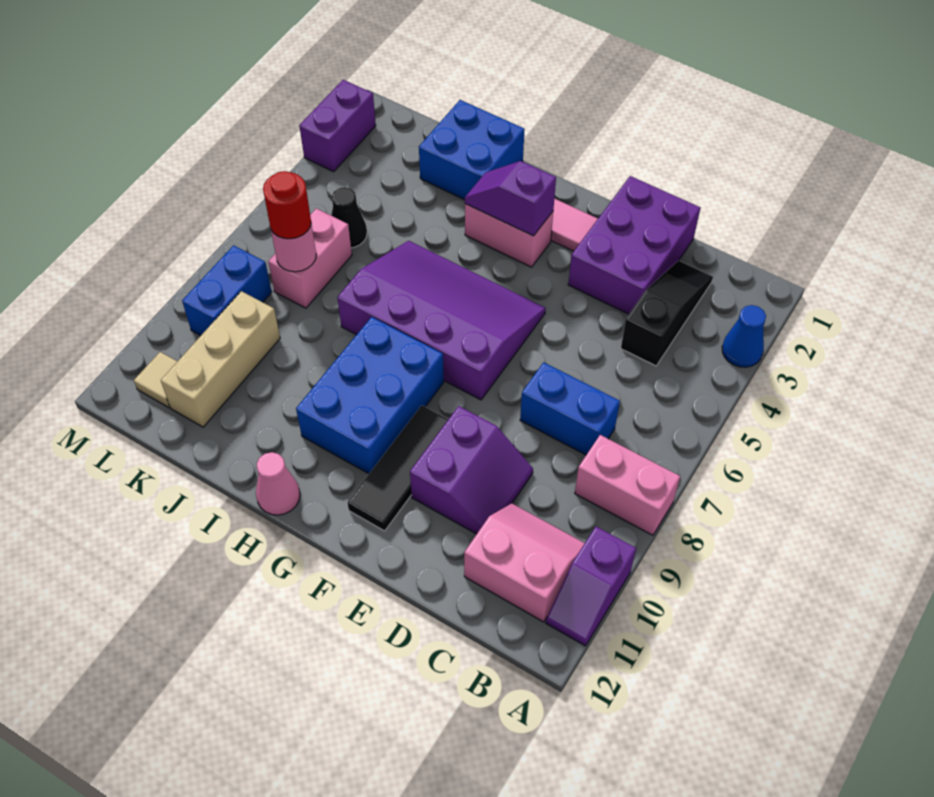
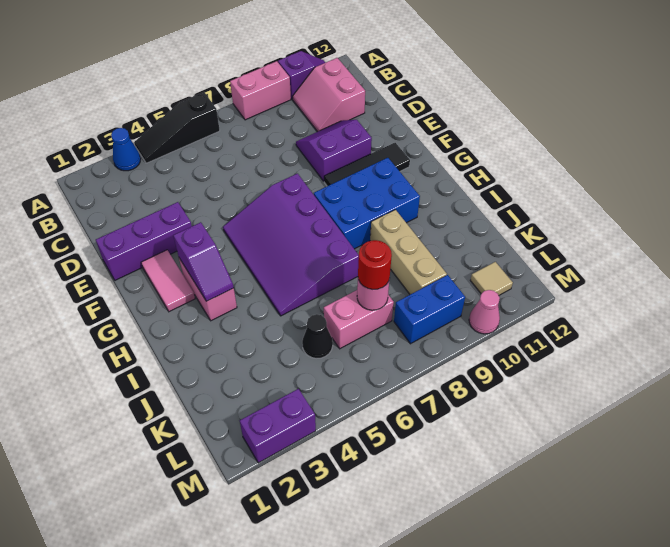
pink brick A8:B8 level 1 -> pink brick A8:A9 level 1
black slope C2:C4 level 1 top 4 -> black slope A4:A6 level 1 top 6
blue brick C7:D7 level 1 -> none
purple brick D1:E3 level 1 -> purple brick E1:E3 level 1
pink cone H12 level 1 -> pink cone M10 level 1
blue brick I1:J2 level 1 -> none
tan brick K9:K11 level 1 -> tan brick I9:K9 level 1

